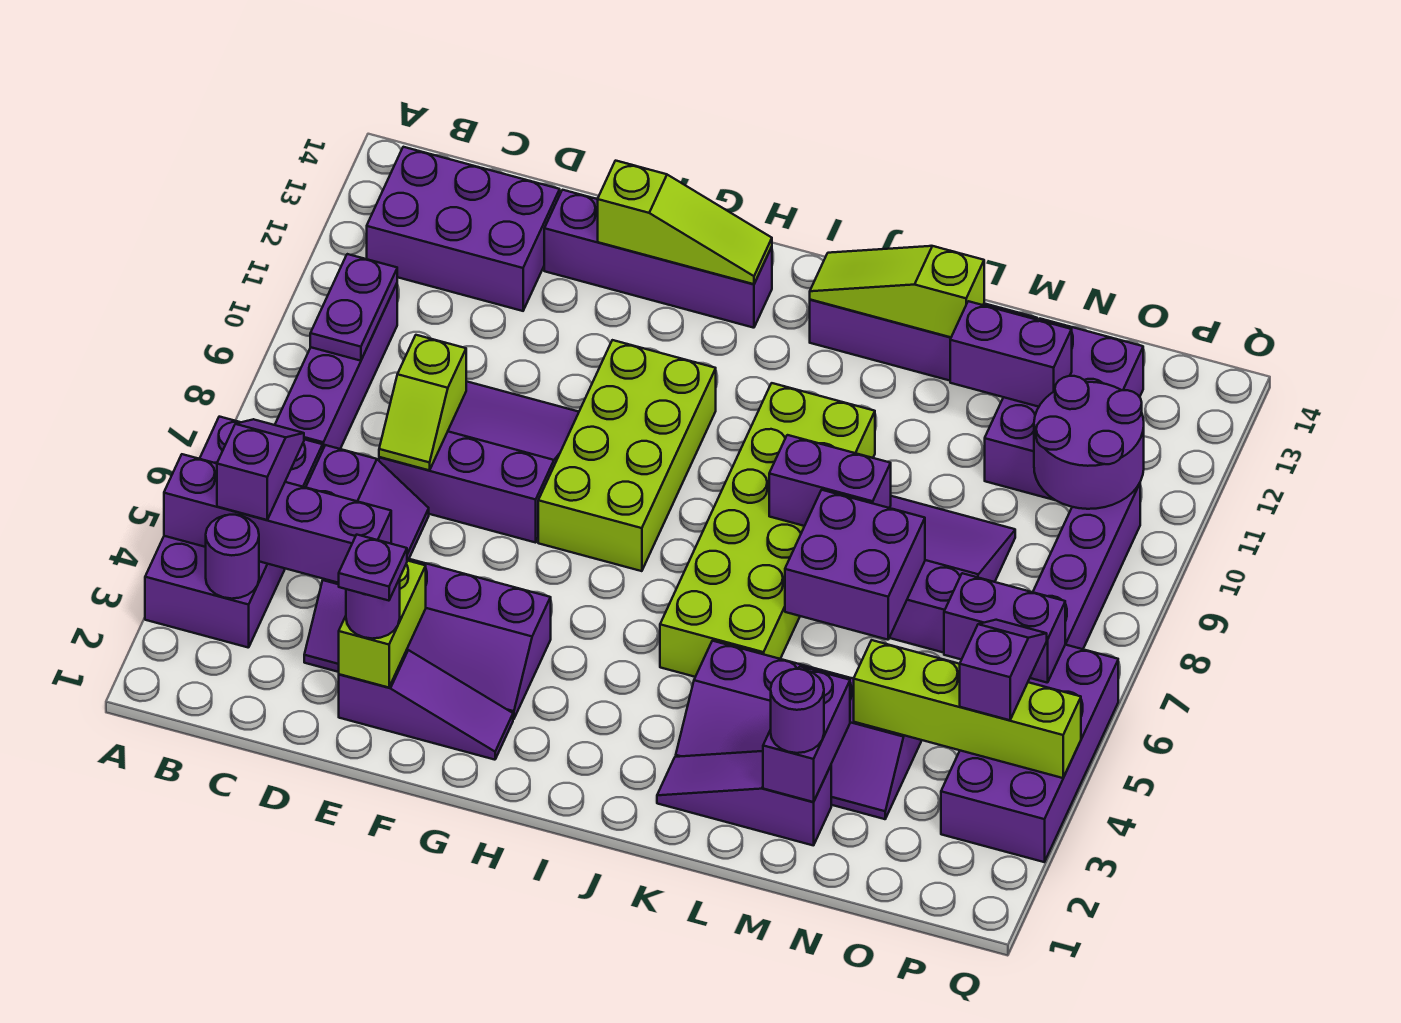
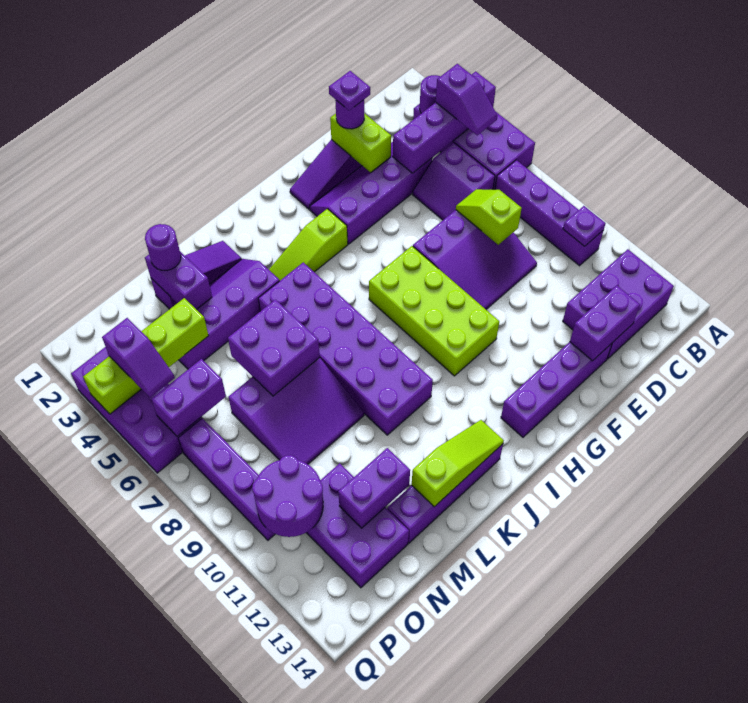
purple plate B9:B10 level 2 -> purple plate B10 level 2
lime slope F13:H13 level 2 top F -> lime slope H4:J4 level 1 top H
lime brick J5:K10 level 1 -> purple brick J5:K10 level 1
purple brick K8:L8 level 2 -> purple brick D13:E13 level 2

